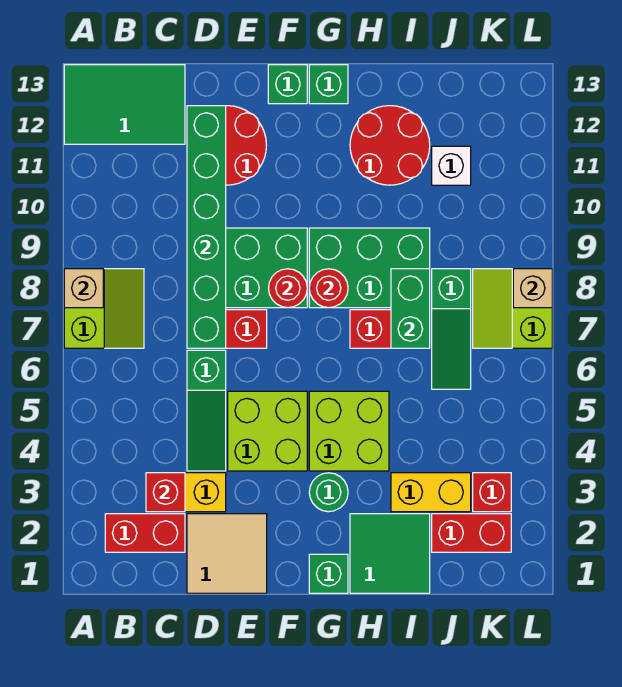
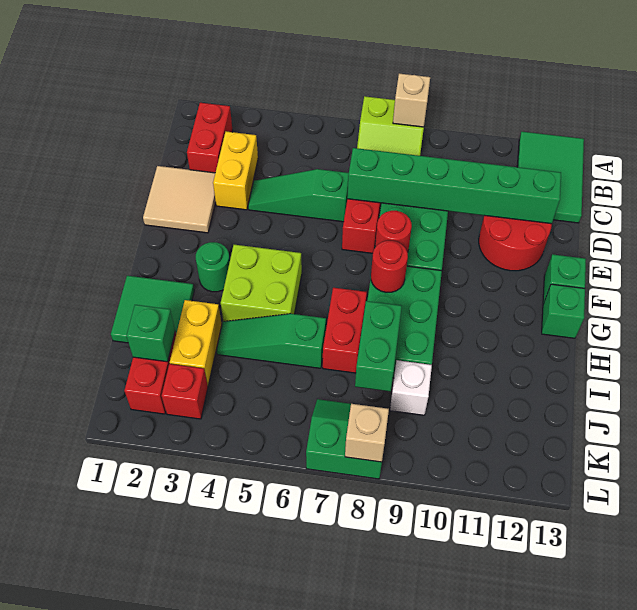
red brick C3 level 2 -> none
lime brick E4:F5 level 1 -> none
green brick G1 level 1 -> green brick J2 level 2
red round brick H11:I12 level 1 -> none
green brick I7:I8 level 2 -> green brick I8:J8 level 2
green slope J6:J8 level 1 top 8 -> green slope I4:I6 level 1 top 6
white brick J11 level 1 -> white brick J9 level 1
lime slope K7:L8 level 1 top L -> green slope K7:L8 level 1 top L

